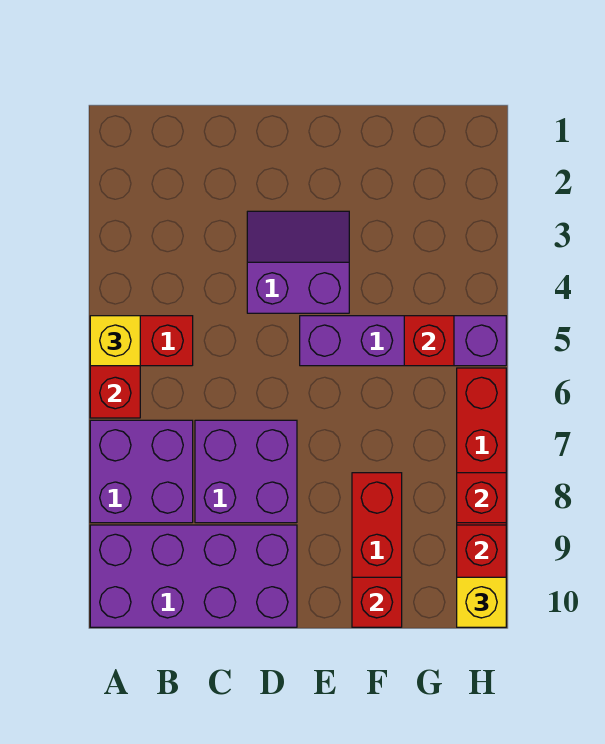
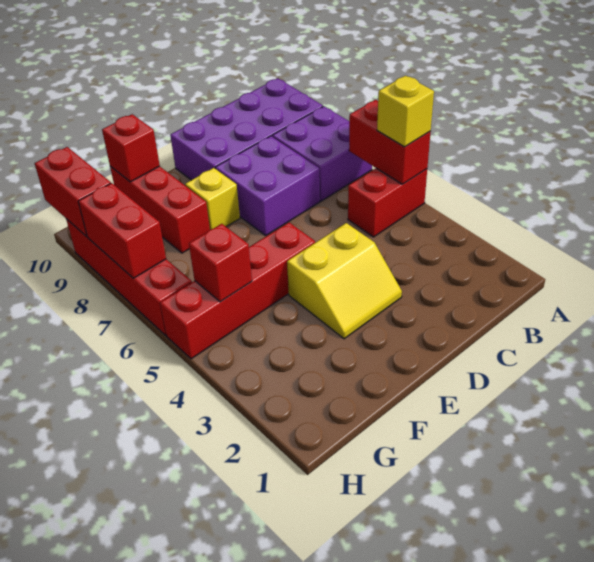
purple slope D3:E4 level 1 top 4 -> yellow slope D3:E4 level 1 top 4
purple brick E5:H5 level 1 -> red brick E5:H5 level 1
red brick H8 level 2 -> red brick H7:H8 level 2
yellow brick H10 level 3 -> yellow brick E8 level 1

